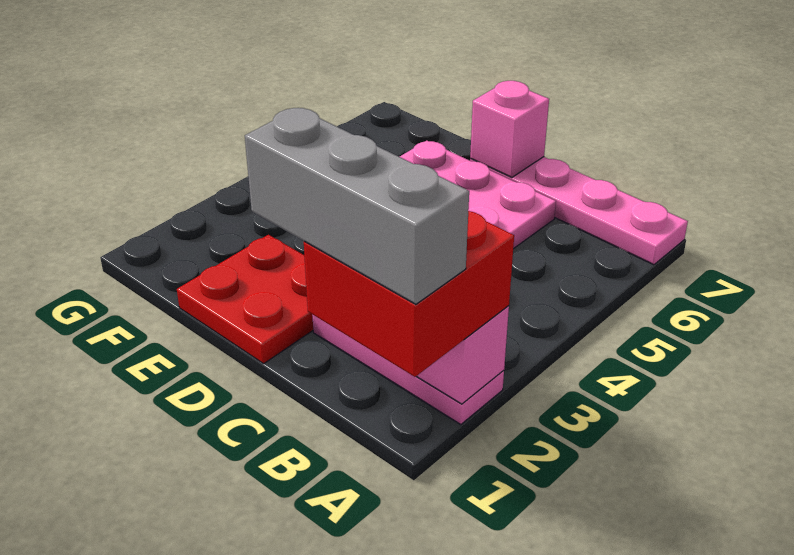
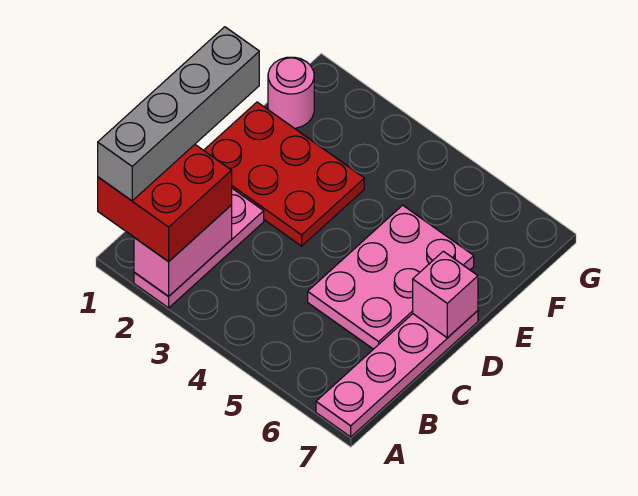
grey brick A1:C1 level 4 -> grey brick A1:D1 level 4
red plate D1:E2 level 1 -> red plate D1:E3 level 1
none -> pink round brick F1 level 1

